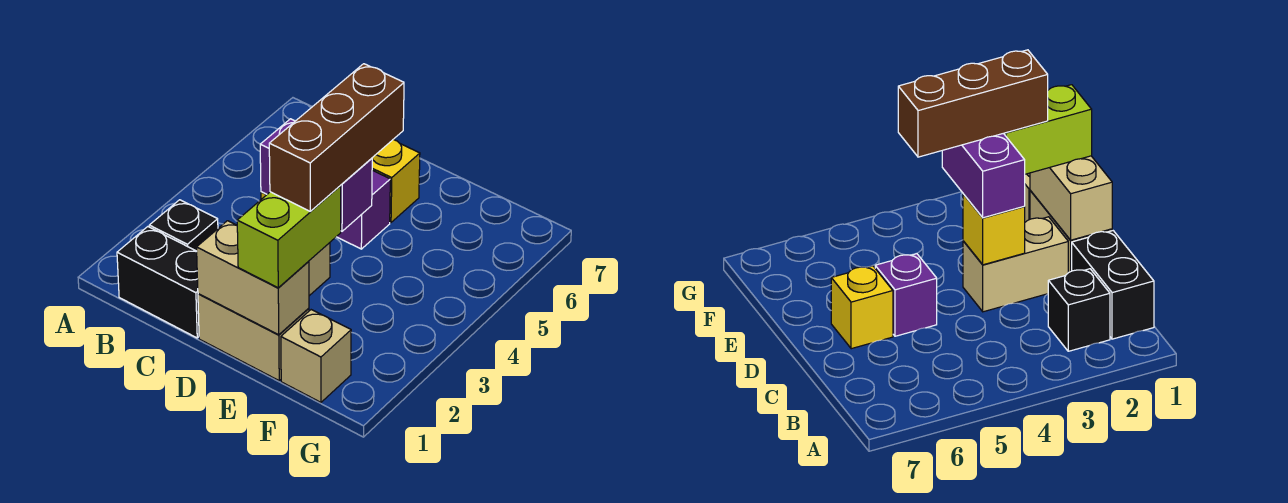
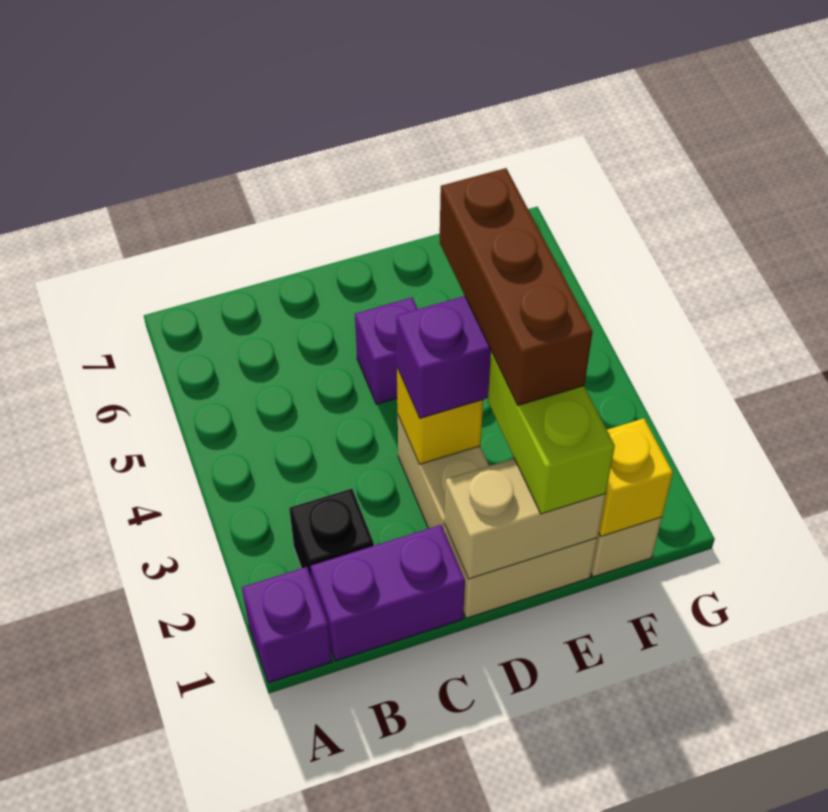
none -> purple brick A1 level 1
black brick B1:C1 level 1 -> purple brick B1:C1 level 1
yellow brick D6 level 1 -> yellow brick F1 level 2

